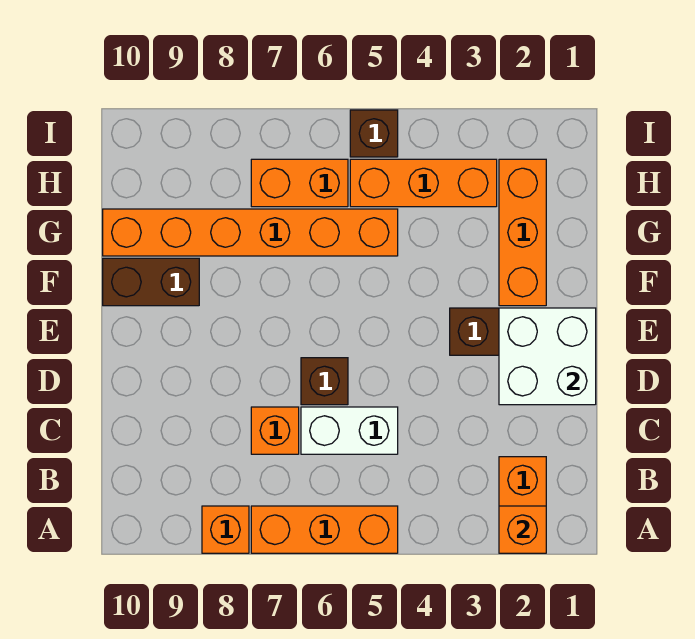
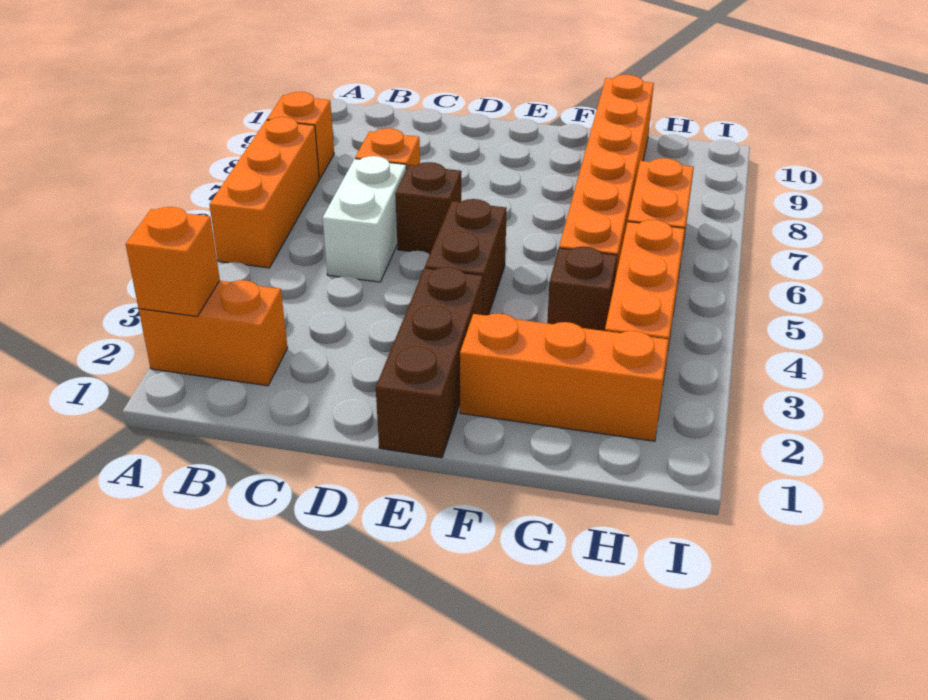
white brick D1:E2 level 2 -> none
brown brick F9:F10 level 1 -> brown brick E4:E5 level 1
brown brick I5 level 1 -> brown brick G4 level 1

